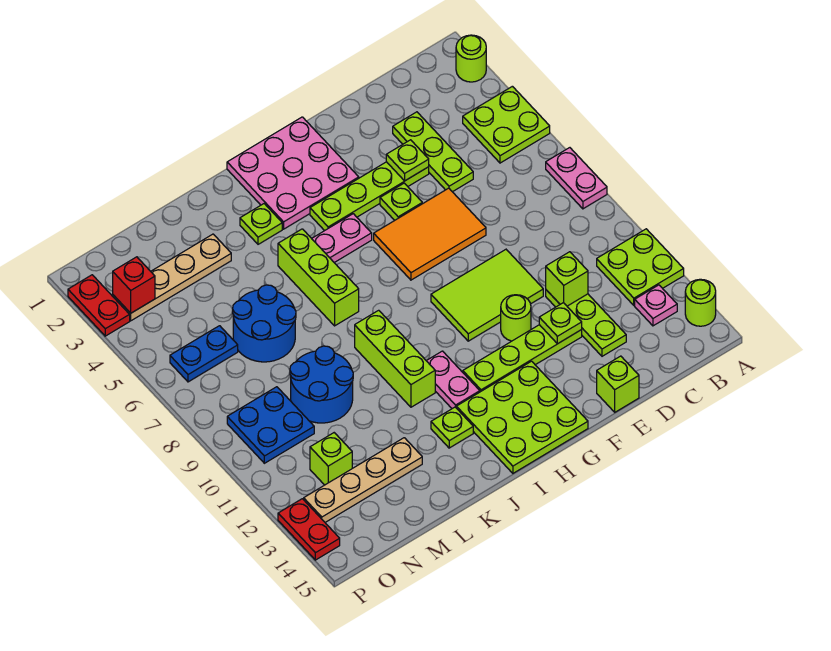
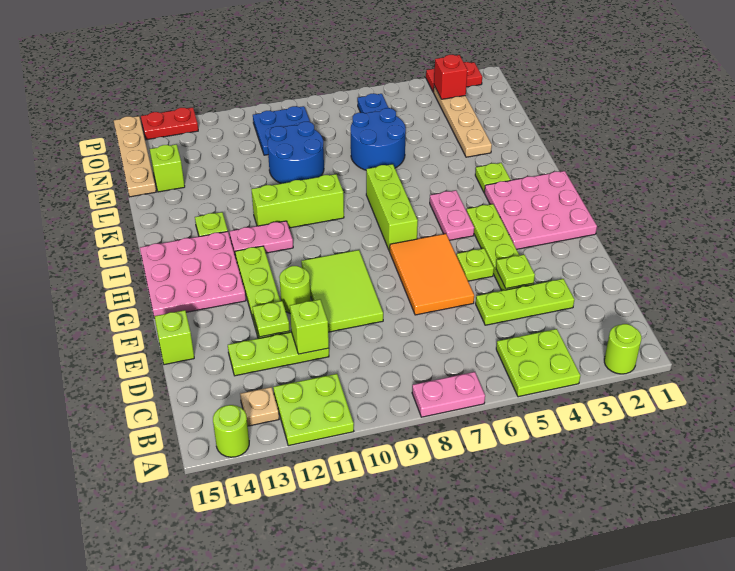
pink plate B13 level 1 -> tan plate B13 level 1
lime plate G13:I15 level 1 -> pink plate G13:I15 level 1
lime brick J5:J7 level 1 -> lime brick H7:J7 level 1
tan plate L13:O13 level 1 -> tan plate M15:P15 level 1
lime brick N12 level 1 -> lime brick M14 level 1

